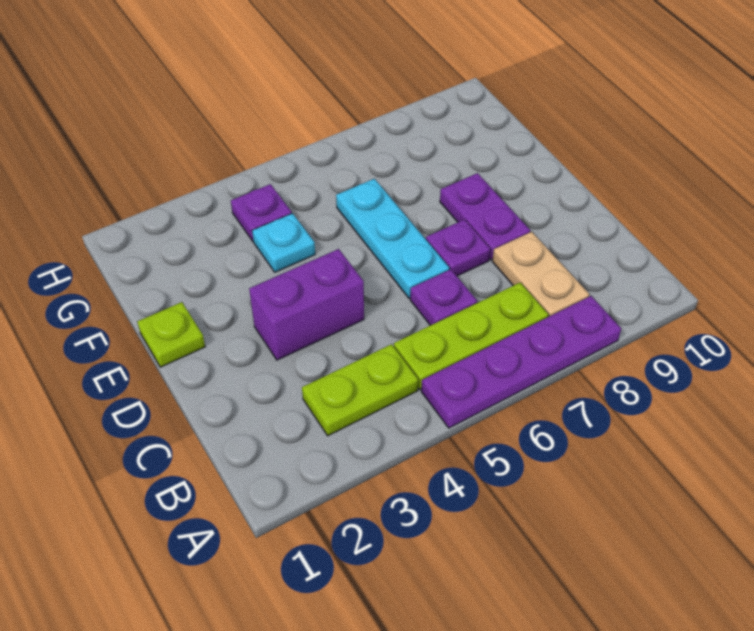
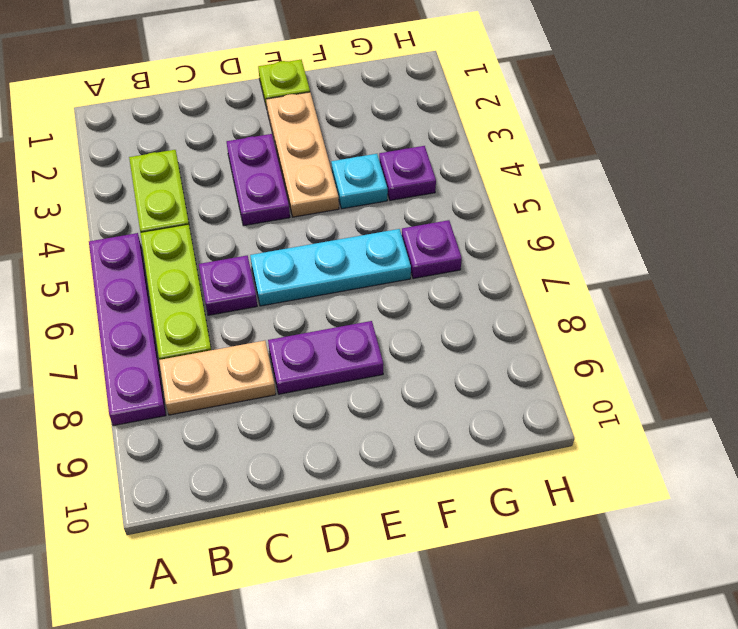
purple brick D3:D4 level 1 -> purple plate D3:D4 level 1
purple plate D7 level 1 -> purple plate G6 level 1
none -> tan plate E2:E4 level 1

